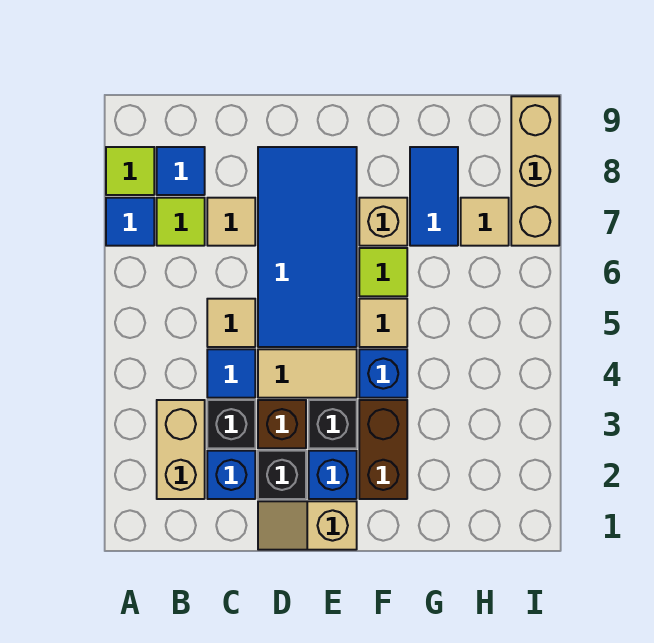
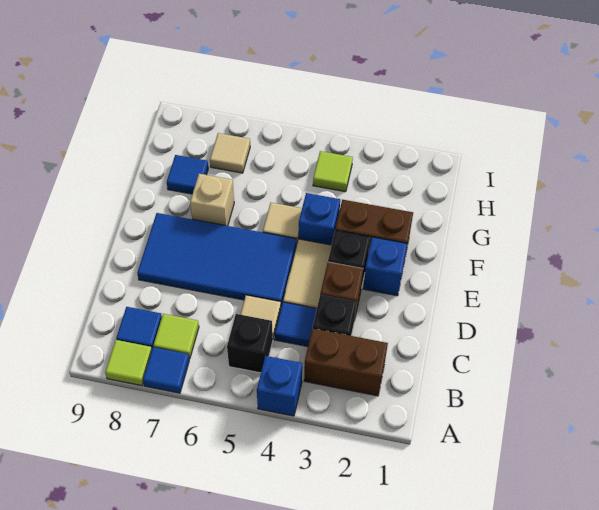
tan brick B2:B3 level 1 -> brown brick B2:B3 level 1
blue brick C2 level 1 -> blue brick A4 level 1
tan tile C7 level 1 -> none
tan slope D1:E1 level 1 top E -> none
black brick D2 level 1 -> black brick B5 level 1
lime tile F6 level 1 -> lime tile H4 level 1
blue tile G7:G8 level 1 -> blue tile G8 level 1
tan brick I7:I9 level 1 -> none

